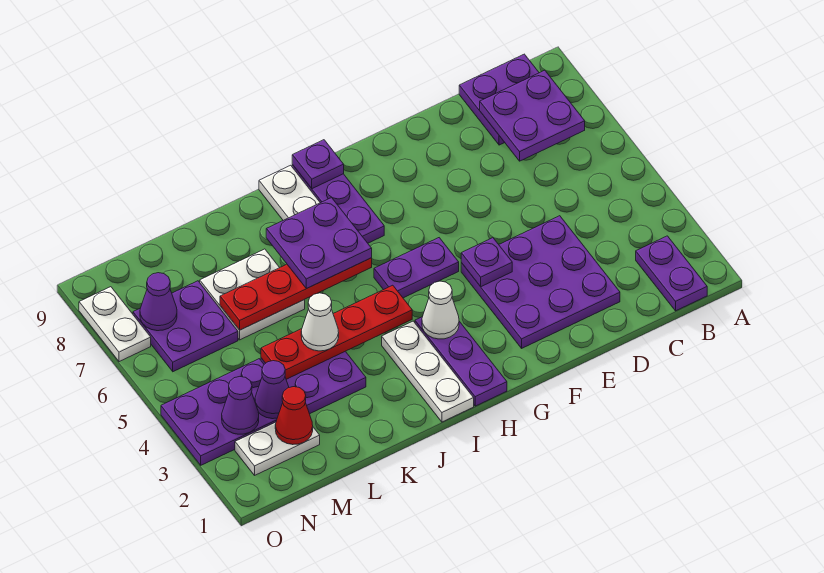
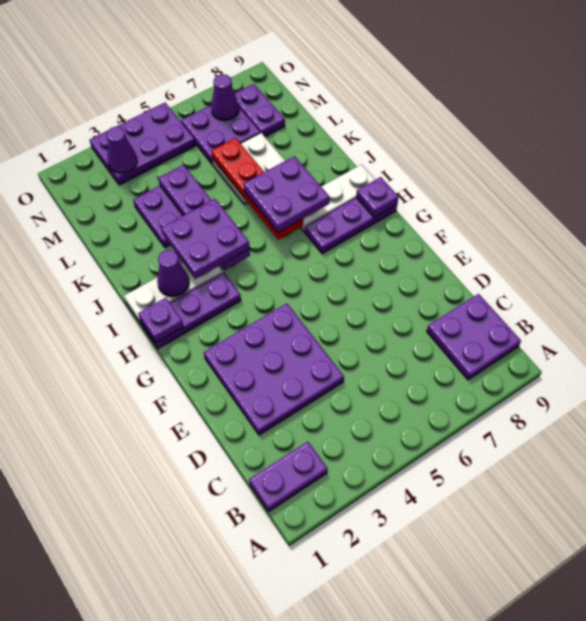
purple plate B7:C8 level 2 -> purple plate I3:J4 level 3
purple plate F4 level 2 -> purple plate H1 level 2
purple plate G5:H5 level 1 -> purple plate M8:N8 level 1
white cone H3 level 2 -> none
red plate I4:L4 level 2 -> purple plate I4:L4 level 2
white cone K4 level 3 -> none
white plate M2:N2 level 1 -> none
red cone M2 level 2 -> none
purple plate M3:O4 level 1 -> purple plate N3:O5 level 1
purple cone M3 level 2 -> purple cone I2 level 2
white plate O7:O8 level 1 -> none

